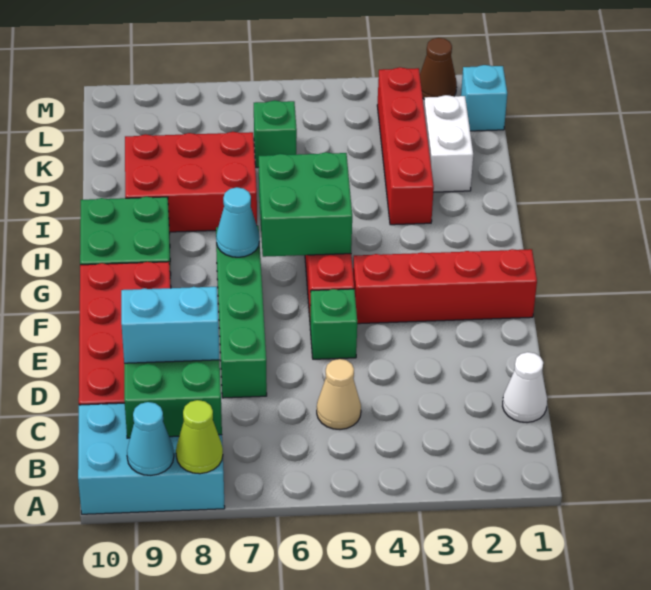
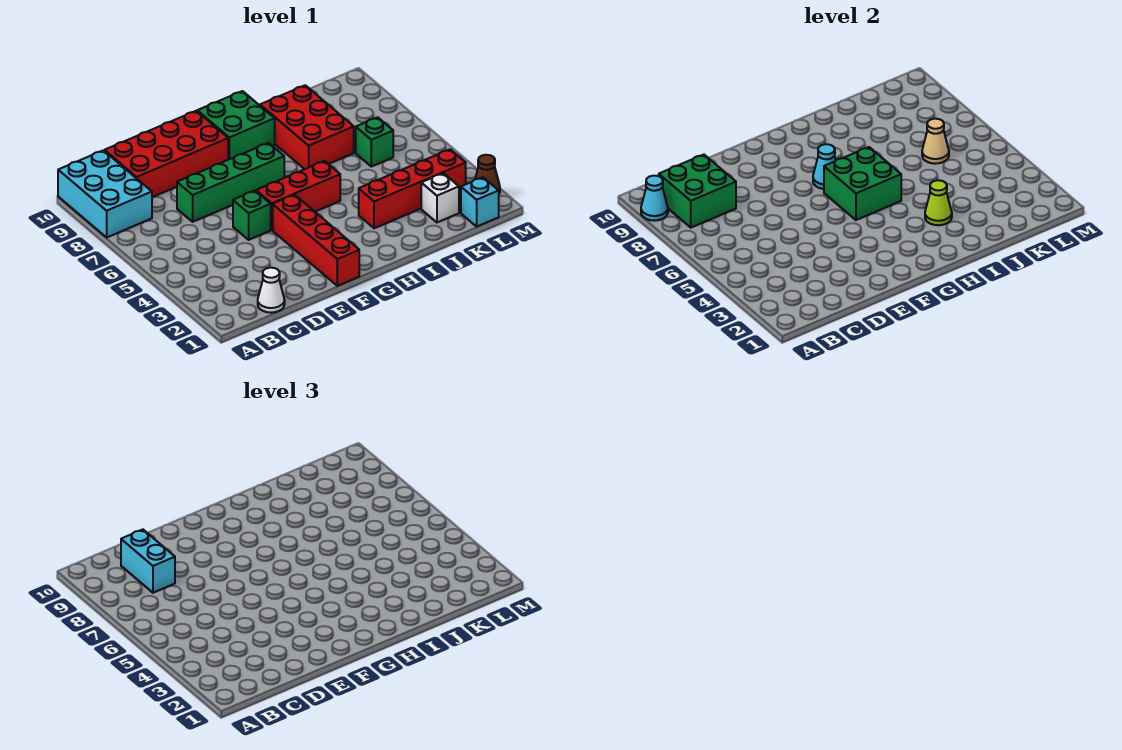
lime cone A8 level 2 -> lime cone I3 level 2
tan cone C5 level 1 -> tan cone K6 level 2
white brick J2:K2 level 1 -> white brick K2 level 1

